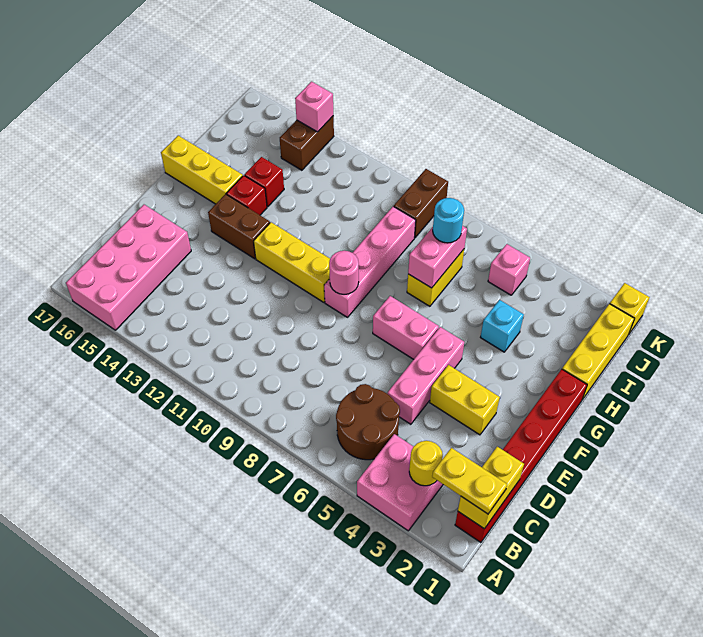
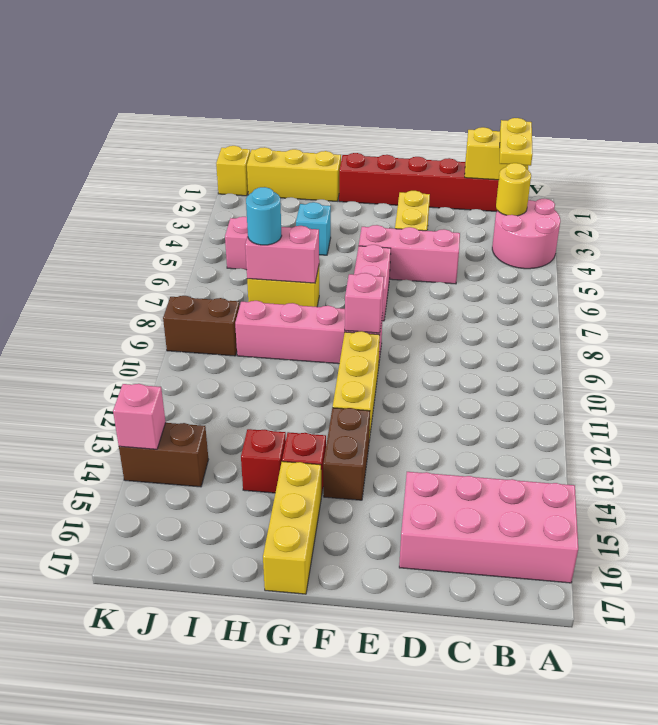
pink brick A3:B4 level 1 -> pink round brick A3:B4 level 1
brown round brick B5:C6 level 1 -> none
pink round brick F9 level 2 -> pink brick F9 level 2

